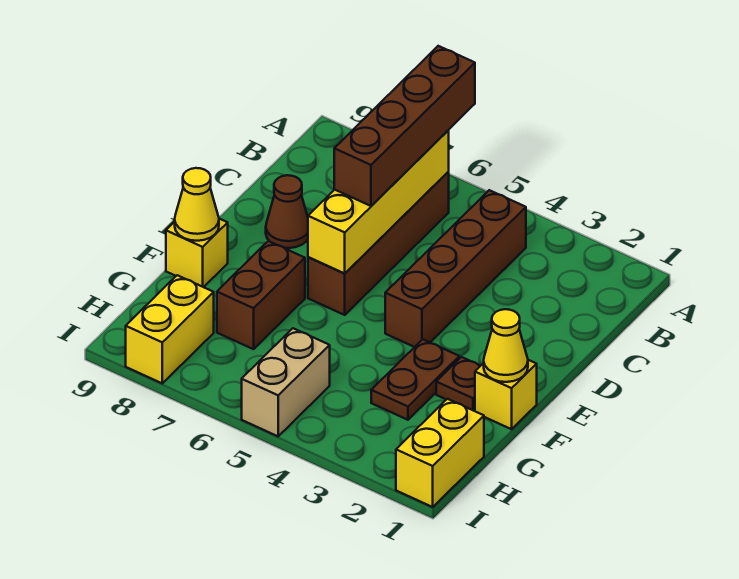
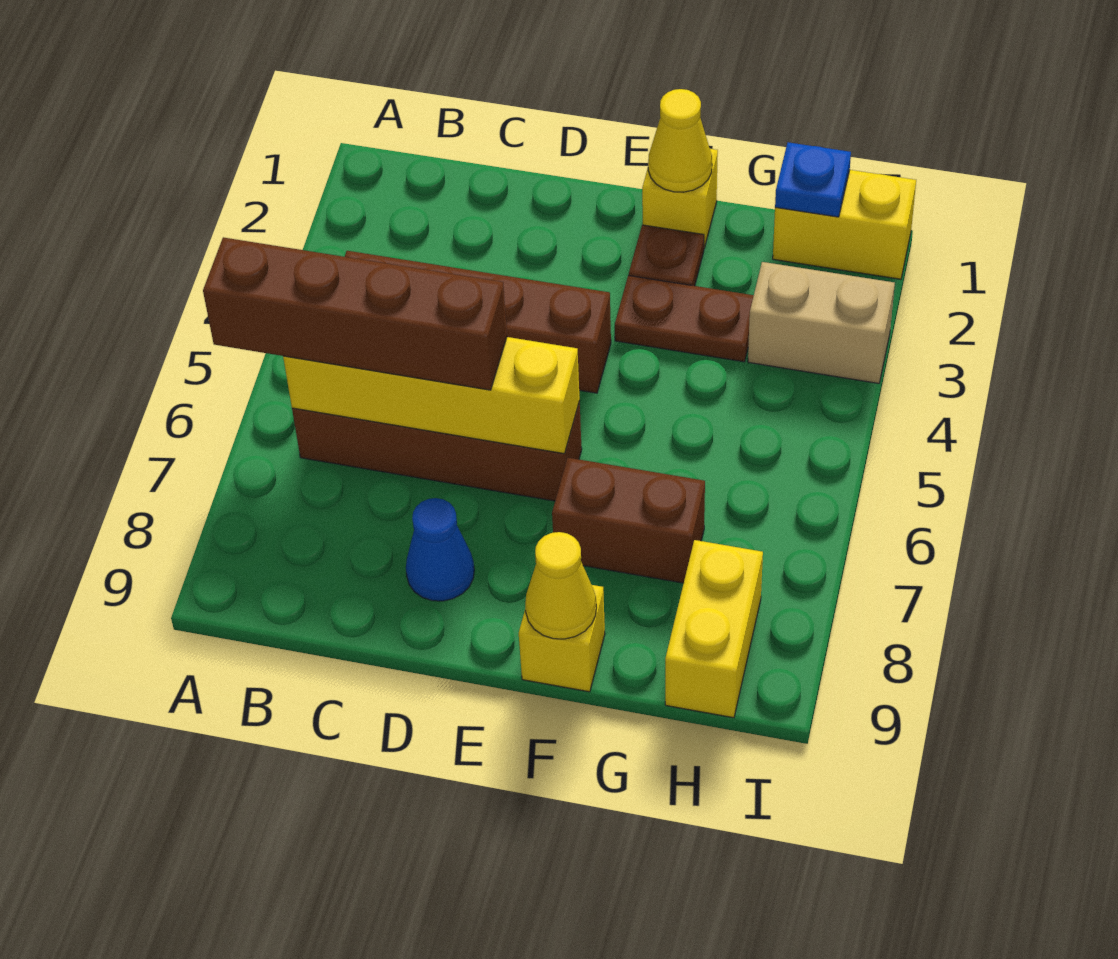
brown cone D8 level 1 -> blue cone D8 level 1
none -> blue plate H1 level 2
tan brick H5:I5 level 1 -> tan brick H3:I3 level 1
yellow brick H8:I8 level 1 -> yellow brick H8:H9 level 1

